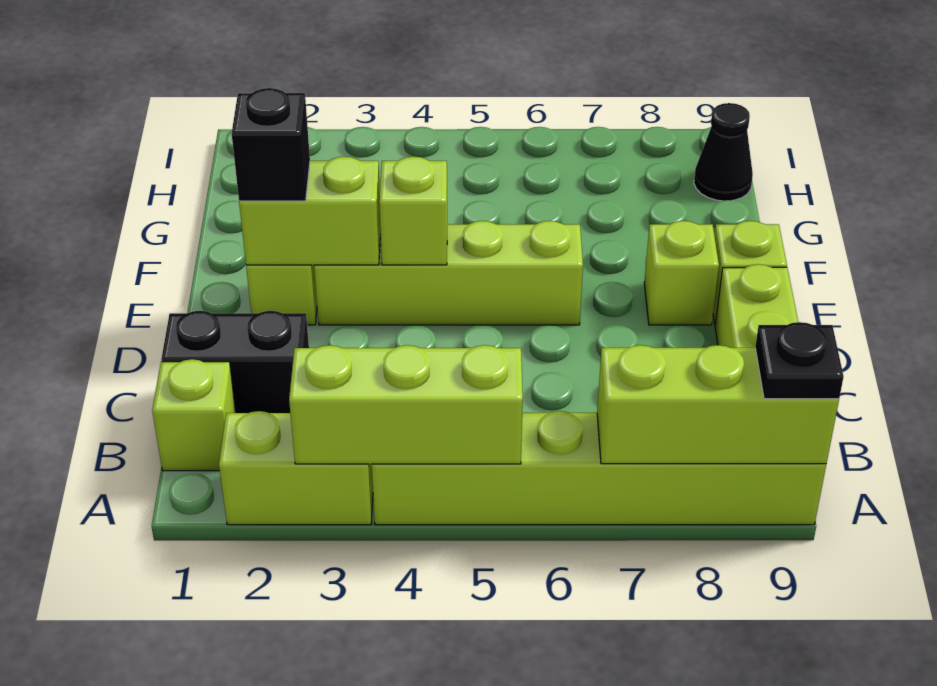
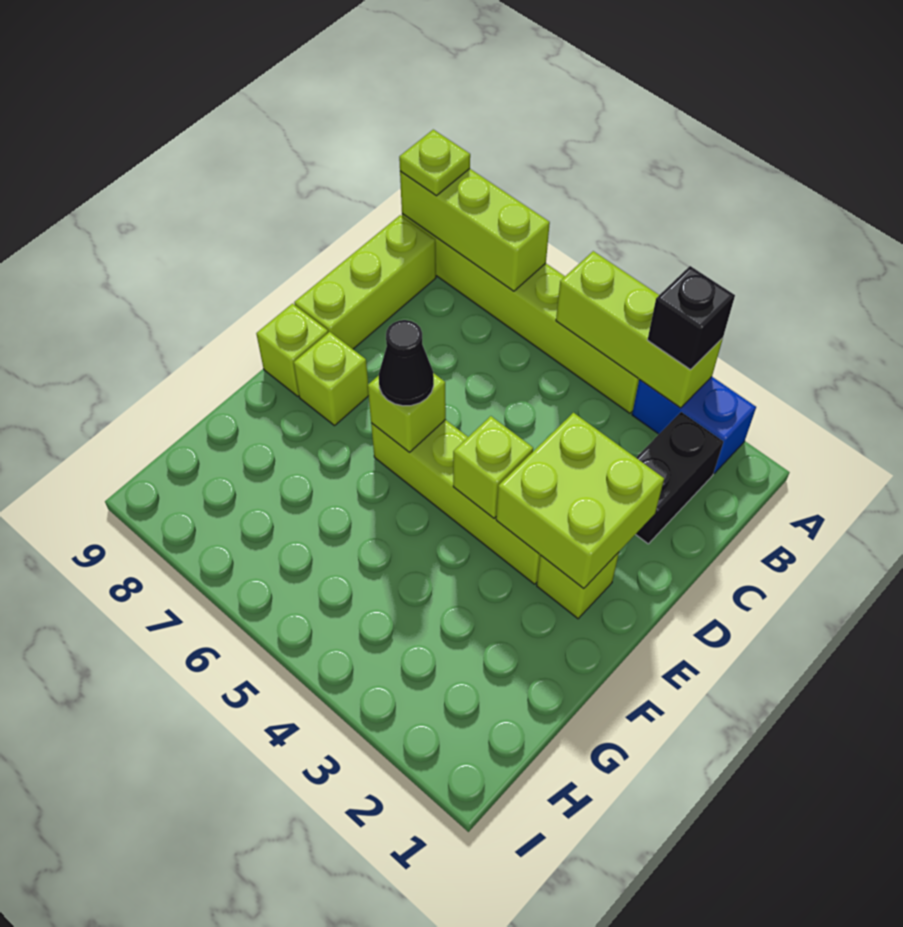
lime brick A2:A3 level 1 -> blue brick A2:A3 level 1
black plate A9 level 3 -> lime plate A9 level 3
lime brick B1 level 1 -> lime brick E6 level 2
black brick C1:C2 level 1 -> black brick B2:C2 level 1
lime brick E2:E3 level 2 -> lime brick D2:E3 level 2
black brick E2 level 3 -> black brick A3 level 3
black cone H9 level 1 -> black cone E6 level 3

